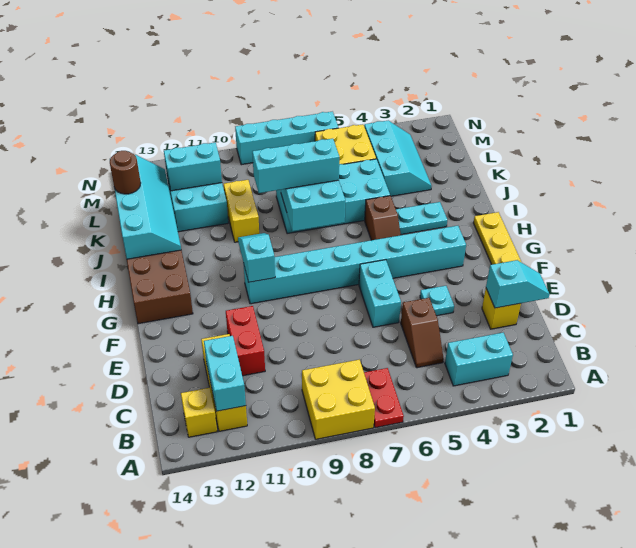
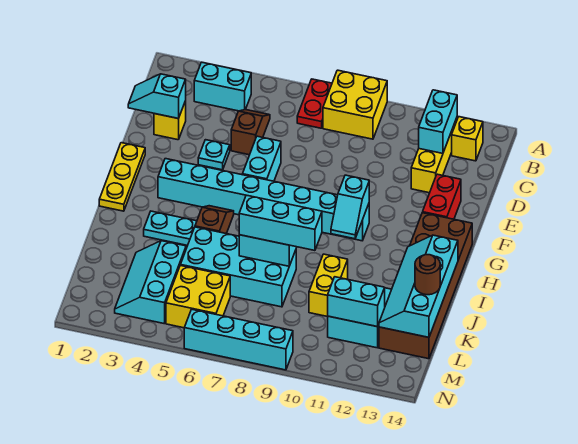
red brick D11:E11 level 1 -> red brick E13:F13 level 1

